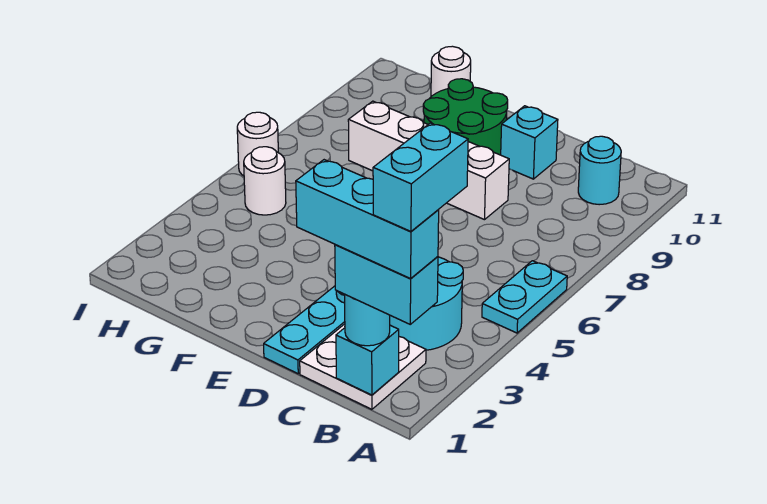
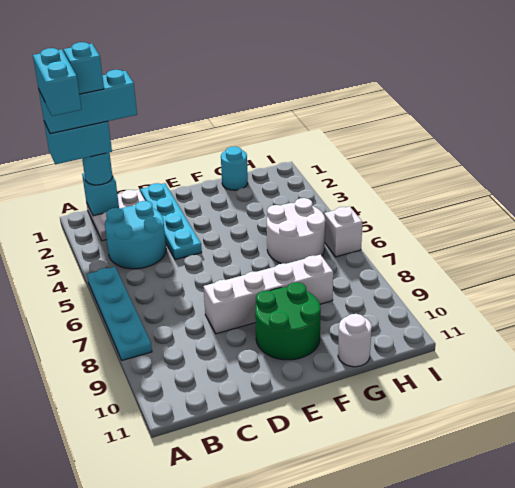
cyan plate A5:A6 level 1 -> cyan plate A5:A8 level 1
cyan round brick B10 level 1 -> cyan round brick G1 level 1
cyan brick D10 level 1 -> cyan brick B1 level 6
white round brick H5 level 1 -> white round brick G5:H6 level 1
white round brick I6 level 1 -> white brick I6 level 1

